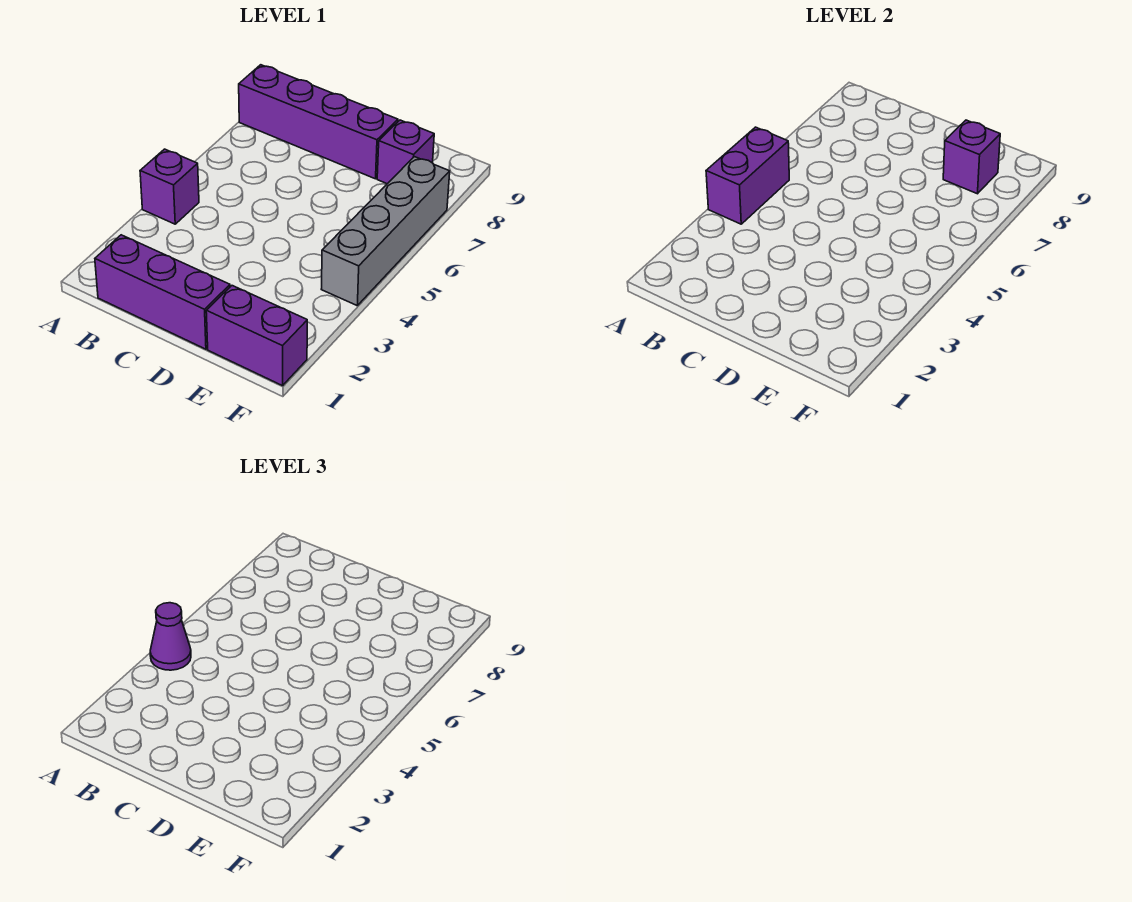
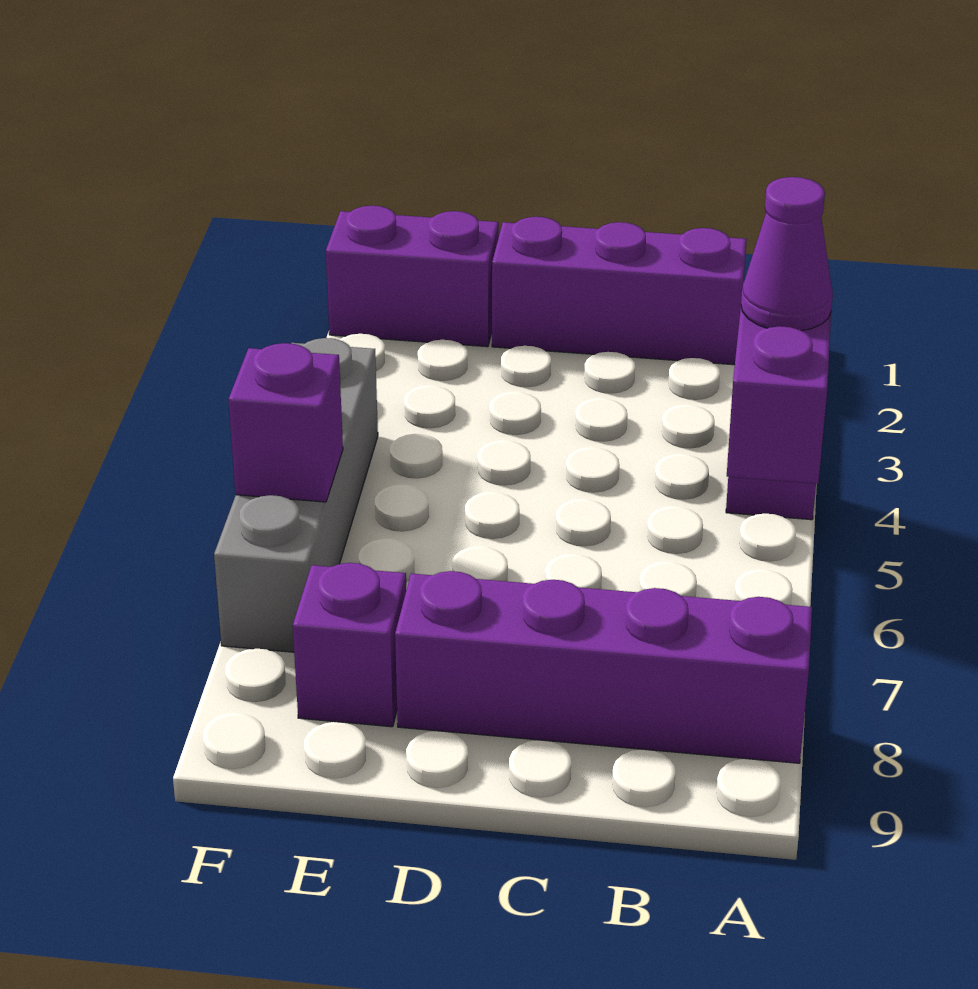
purple brick E8 level 2 -> purple brick F6 level 2

